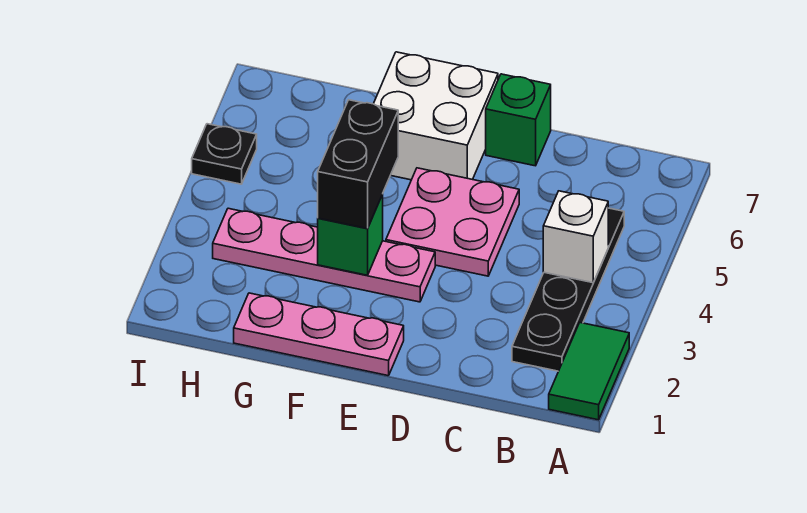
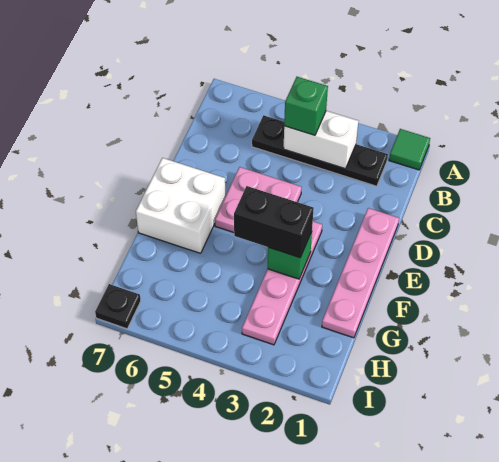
green tile A1:A2 level 1 -> green tile A1 level 1
white brick B4 level 2 -> white brick B3:B4 level 2
green brick D7 level 1 -> green brick B4 level 3
pink plate E1:G1 level 1 -> pink plate D1:G1 level 1
black plate I5 level 1 -> black plate I7 level 1

